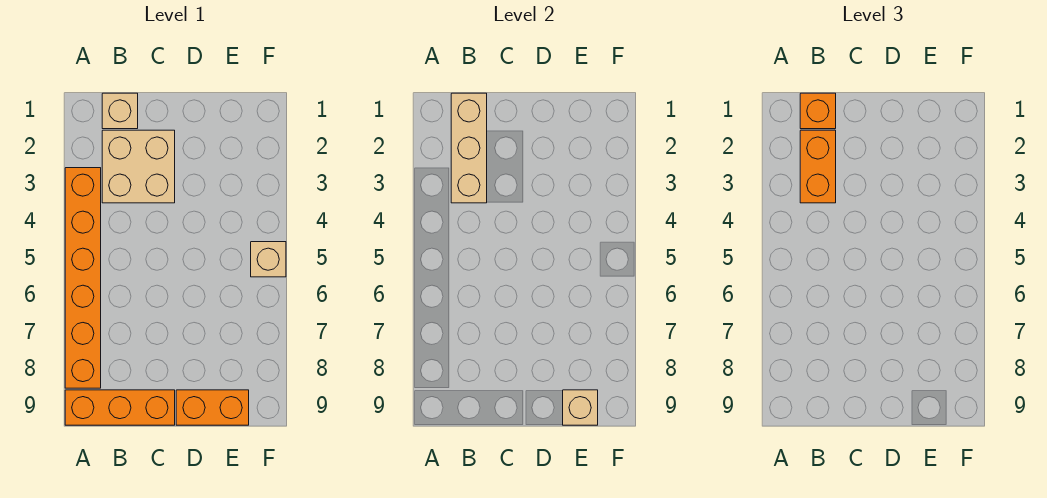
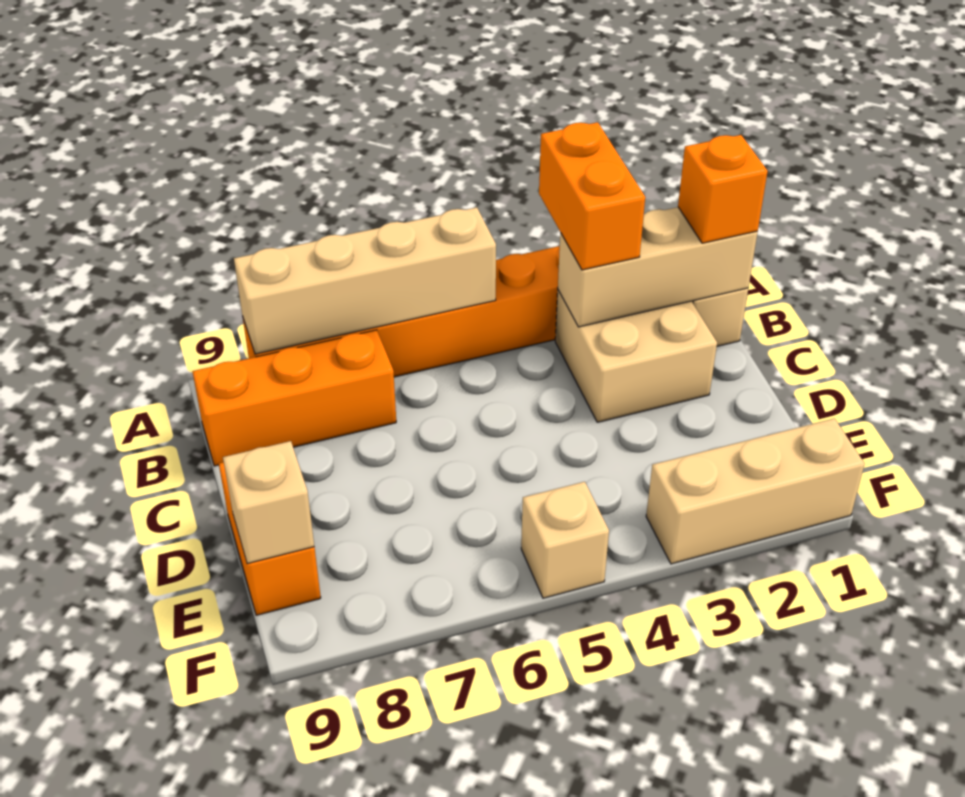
none -> tan brick A5:A8 level 2
orange brick A9:C9 level 1 -> orange brick B7:B9 level 1
orange brick B2:B3 level 3 -> orange brick A3:B3 level 3
none -> tan brick F1:F3 level 1

